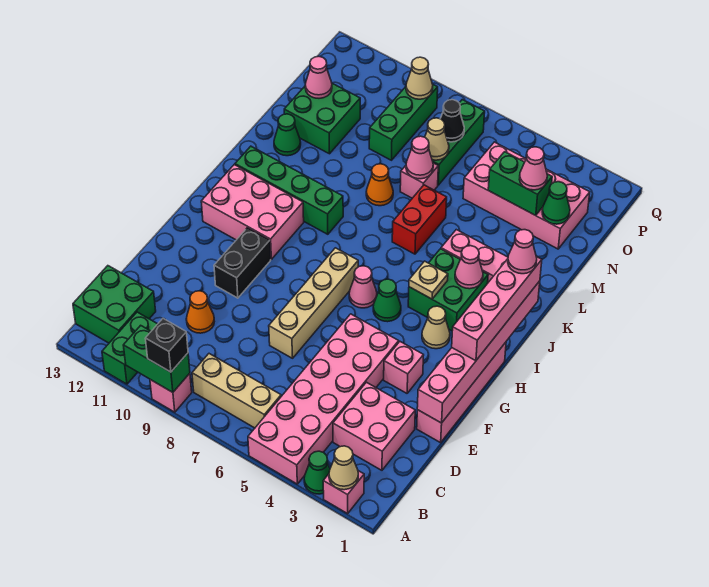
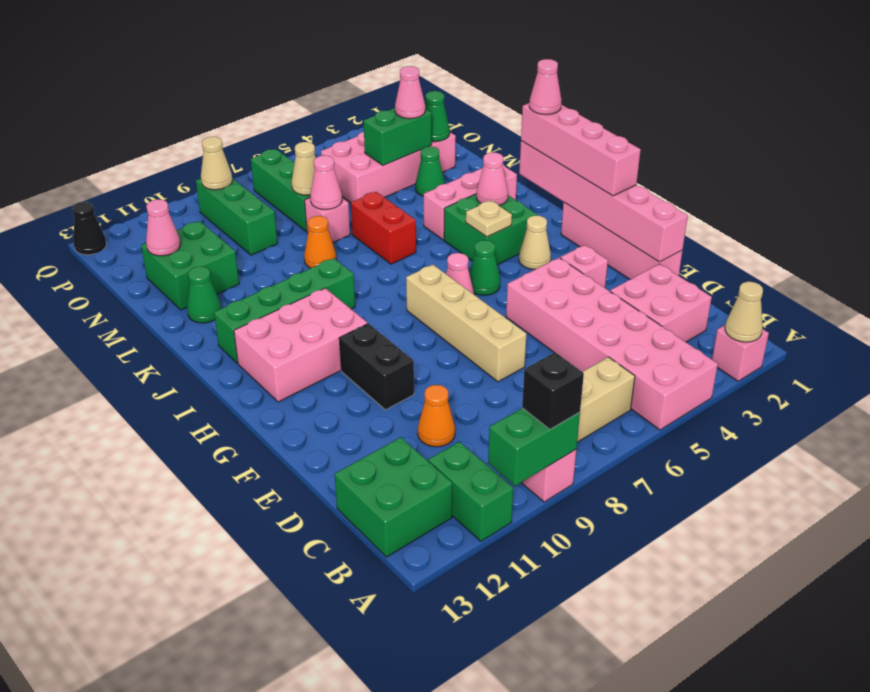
green cone A3 level 1 -> green cone M3 level 1
black cone O7 level 2 -> black cone Q13 level 1

